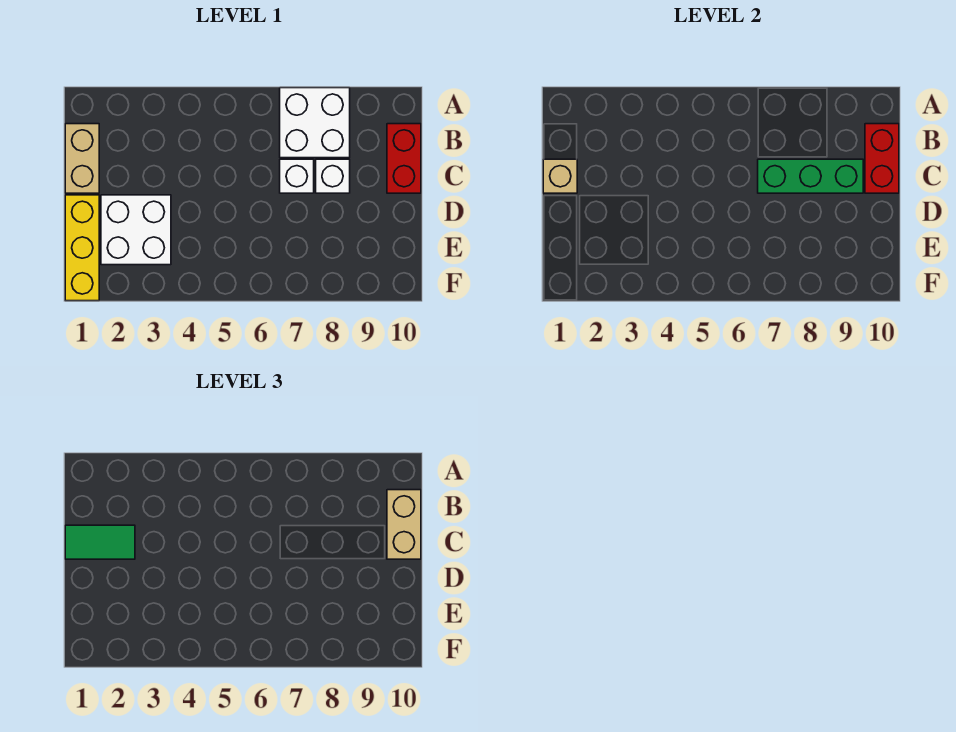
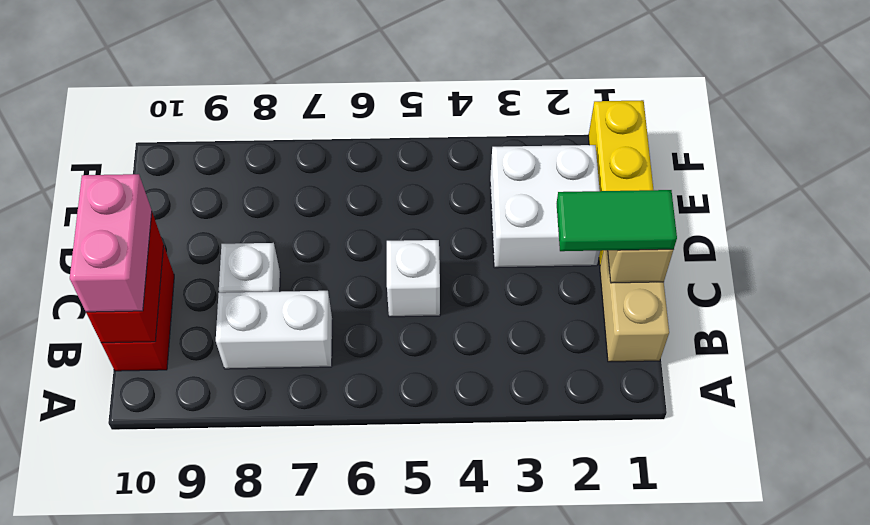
white brick A7:B8 level 1 -> white brick B7:B8 level 1
tan brick B10:C10 level 3 -> pink brick B10:C10 level 3
white brick C7 level 1 -> white brick C5 level 1
green brick C7:C9 level 2 -> none

